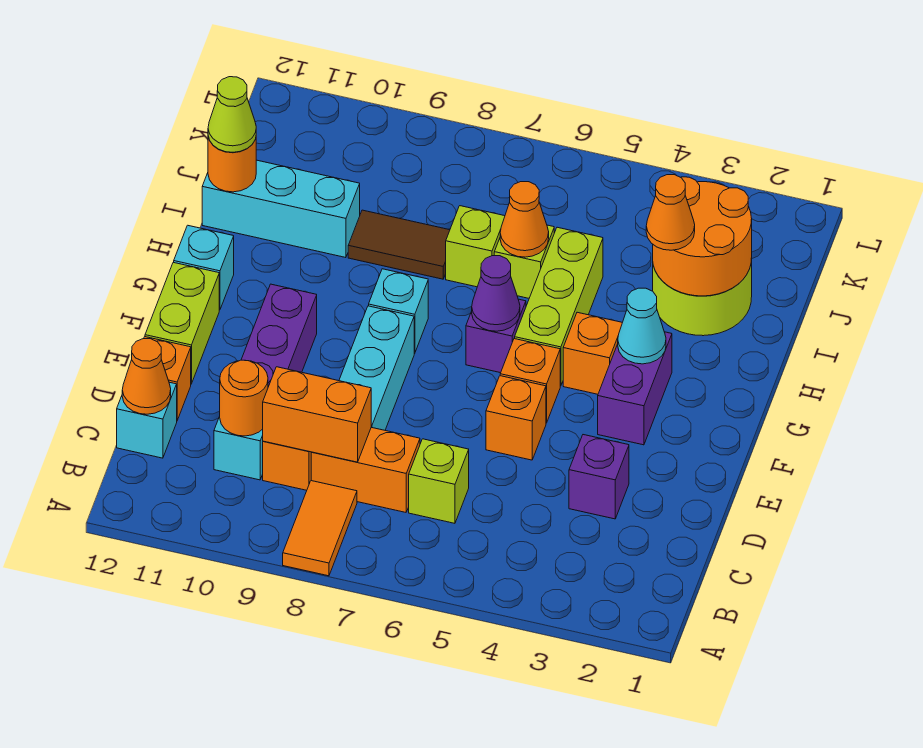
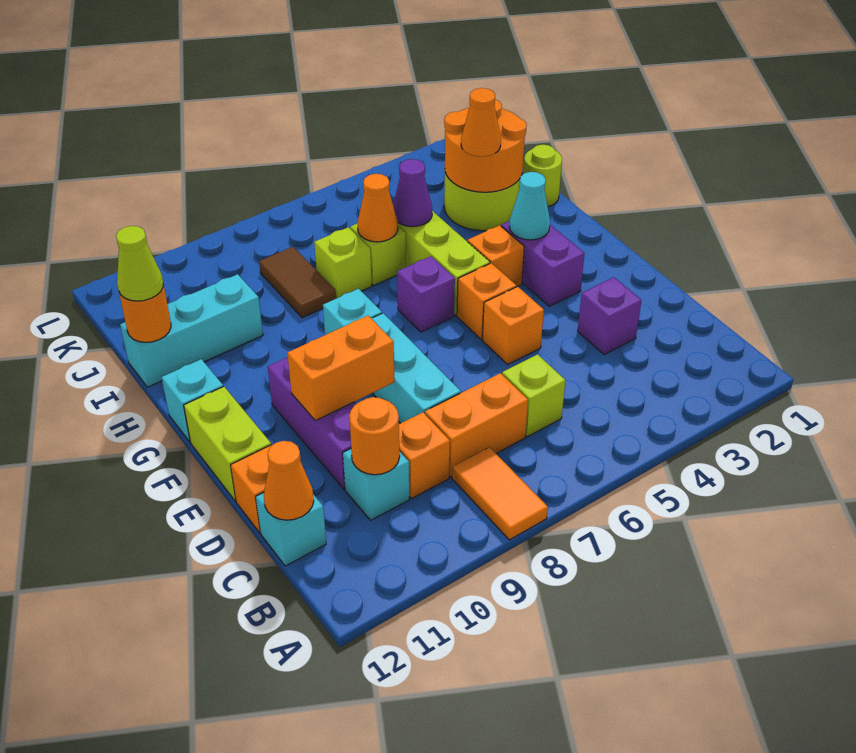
orange brick C8:C9 level 2 -> orange brick E9:E10 level 2
purple cone G6 level 2 -> purple cone I5 level 2
none -> lime round brick I1 level 1
brown tile I8:I9 level 1 -> brown tile I8:J8 level 1

